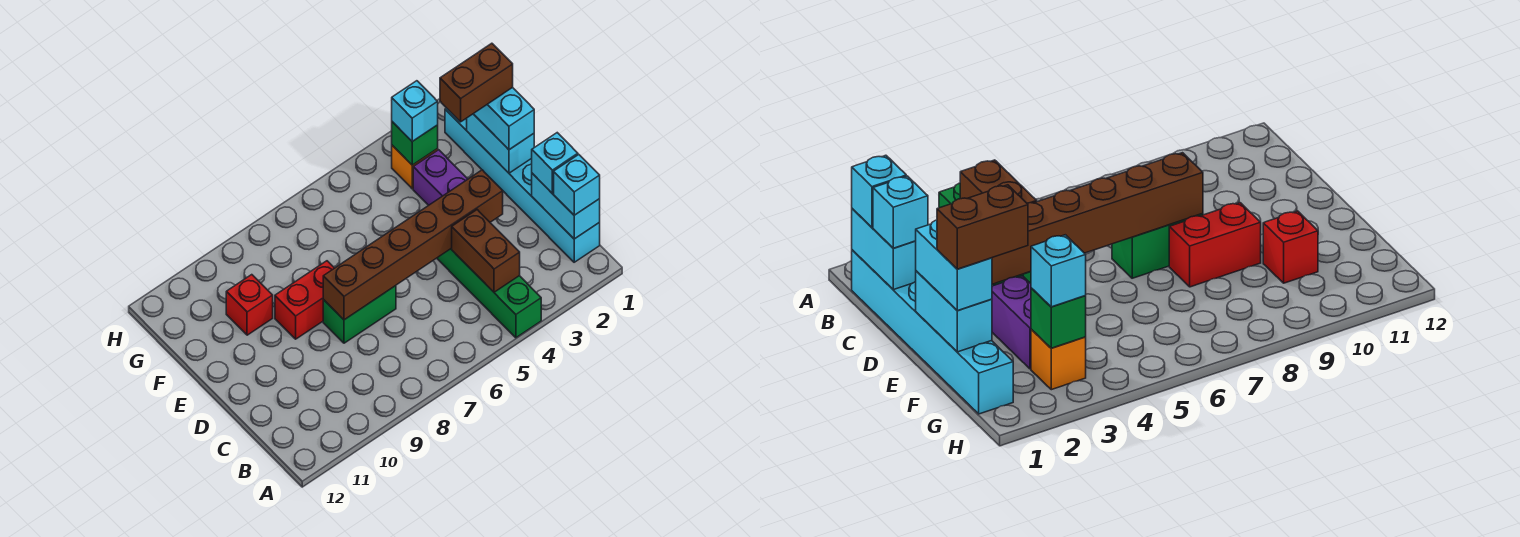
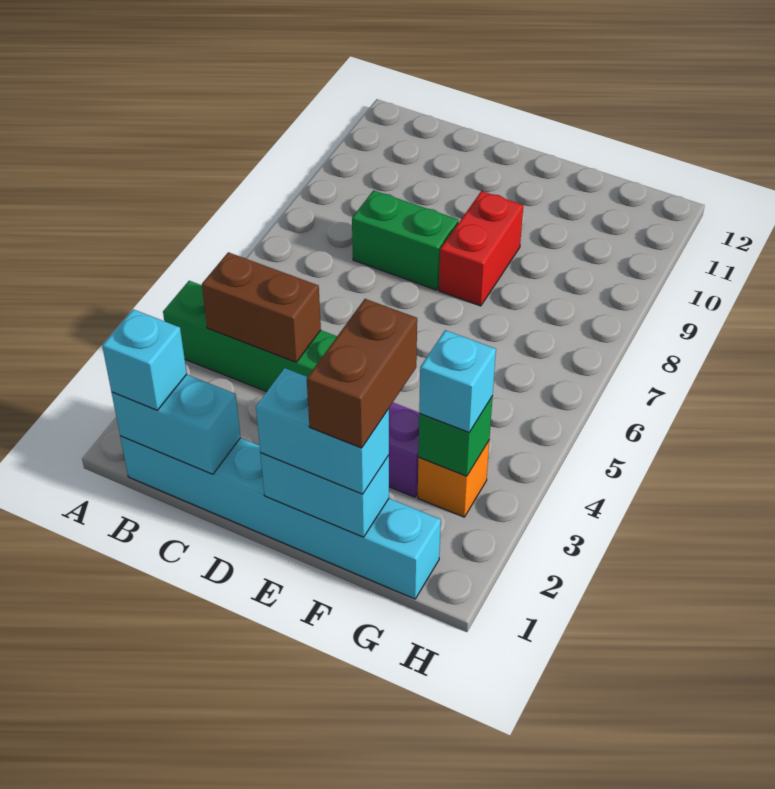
cyan brick C1 level 3 -> none
brown brick D3:D8 level 2 -> none
green brick D7:D8 level 1 -> green brick C8:D8 level 1
red brick F10 level 1 -> none

